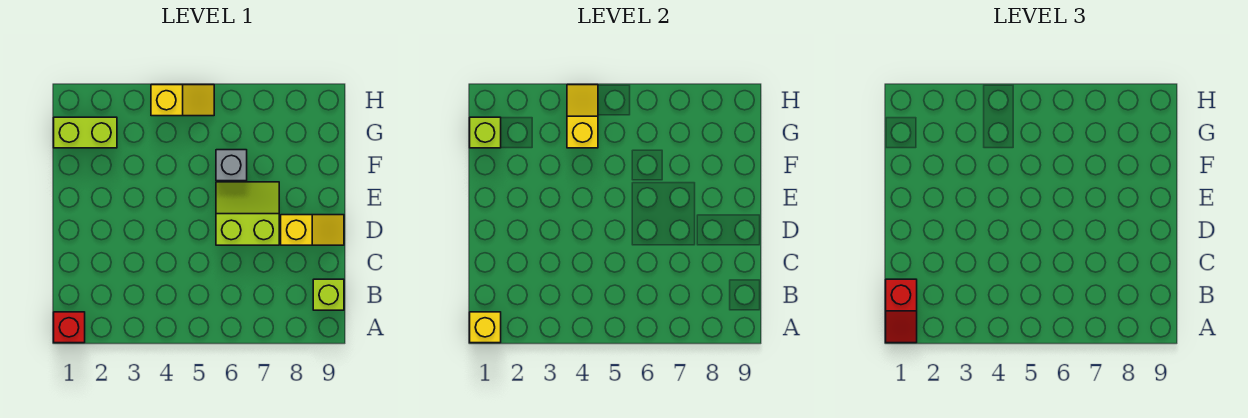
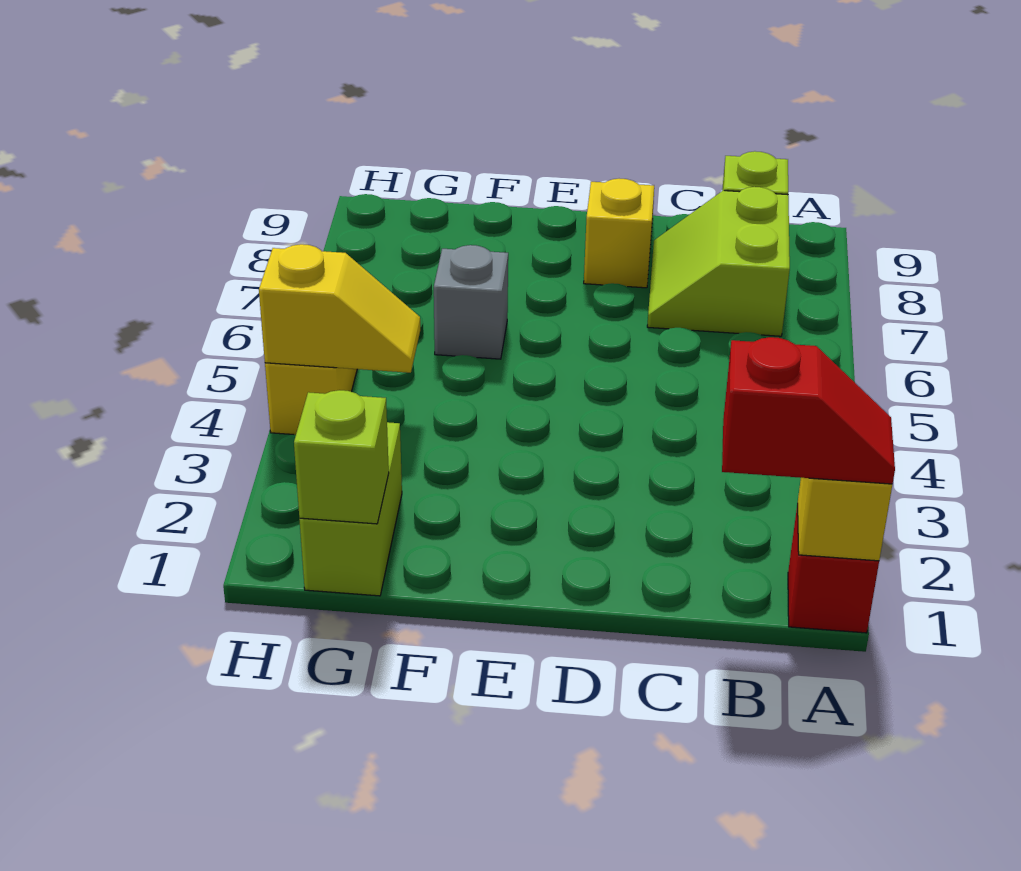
lime slope D6:E7 level 1 top D -> lime slope B7:C8 level 1 top B
yellow slope G4:H4 level 2 top G -> yellow slope G4:H4 level 2 top H

